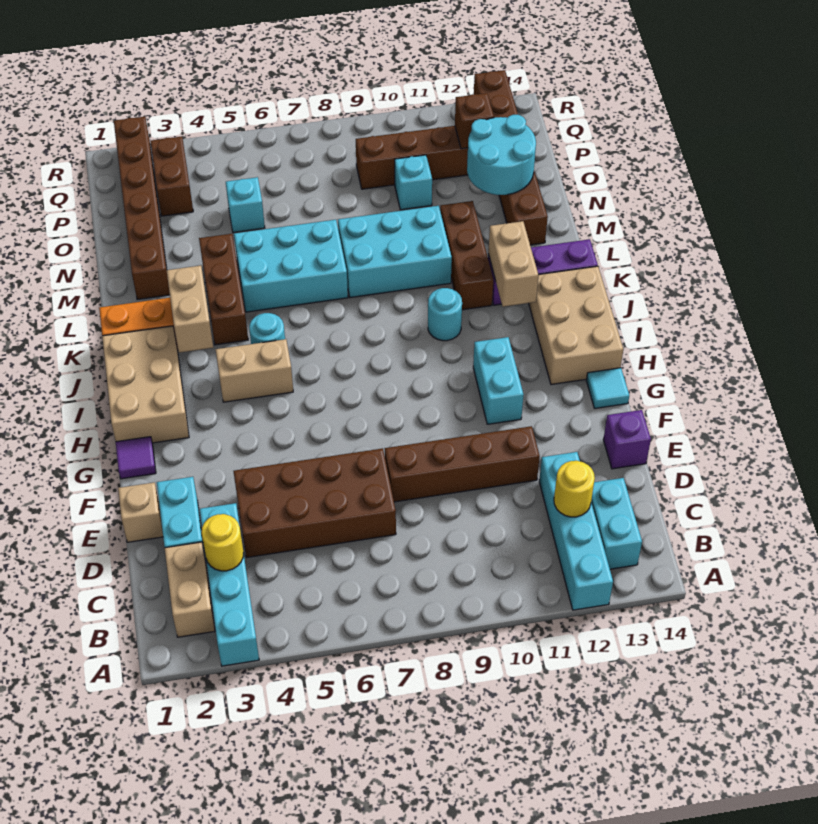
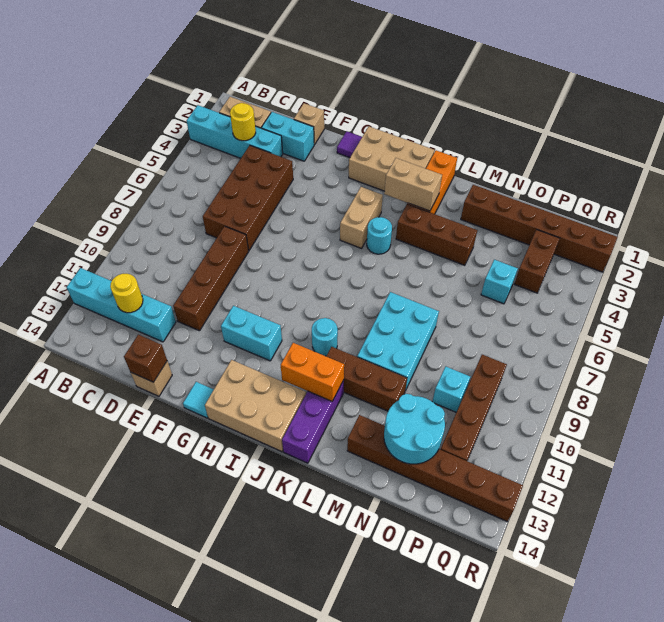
cyan brick B13:C13 level 1 -> none
purple brick E14 level 1 -> tan brick E14 level 1
tan brick J12:K12 level 2 -> orange brick J12:K12 level 2
cyan brick L5:M7 level 1 -> none
brown brick P3:Q3 level 1 -> brown brick P3:P4 level 1
brown brick P12 level 2 -> brown brick E14 level 2

